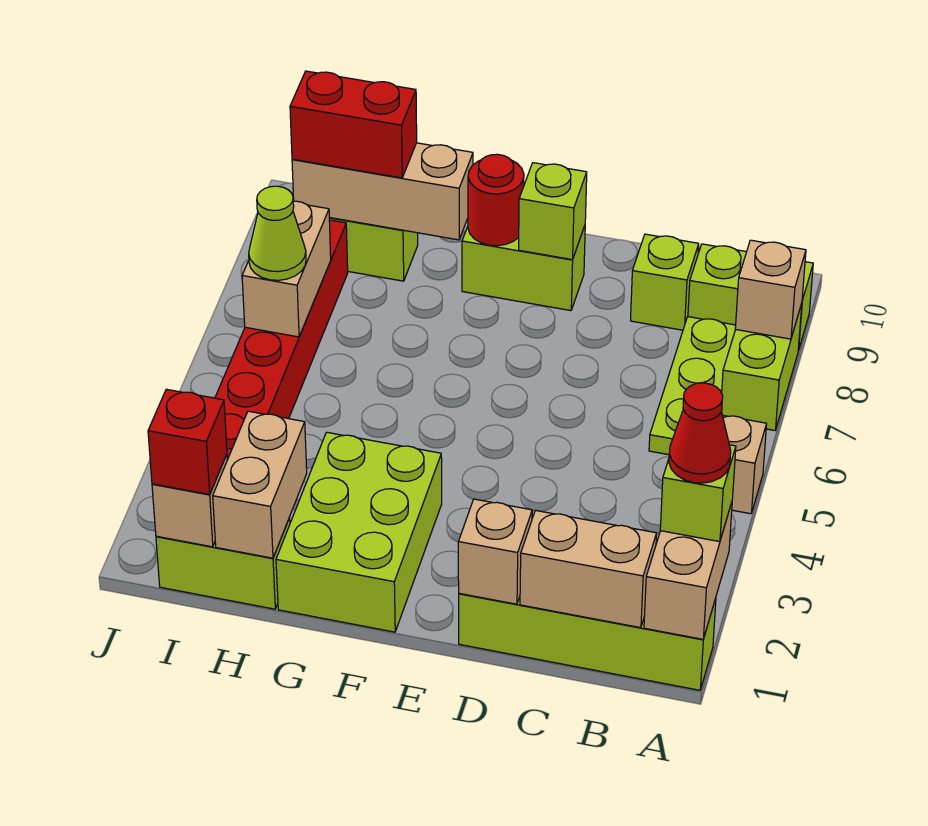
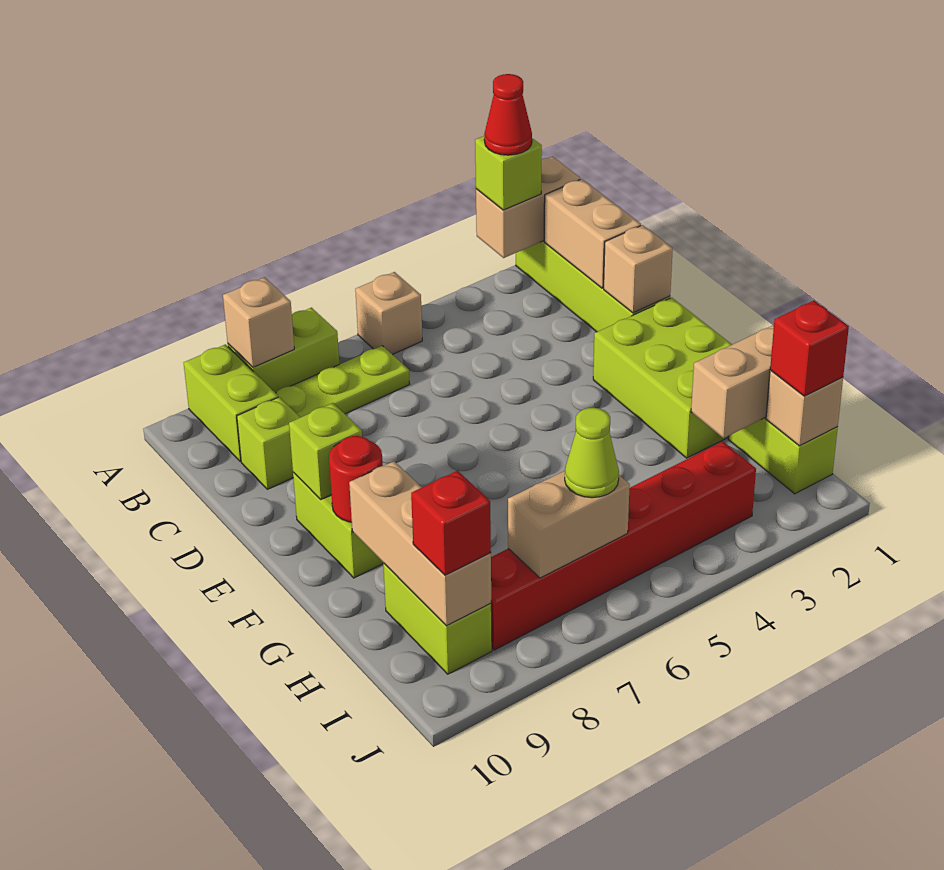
lime brick F1:G3 level 1 -> lime brick E1:G2 level 1
red brick H9:I9 level 3 -> red brick I9 level 3

